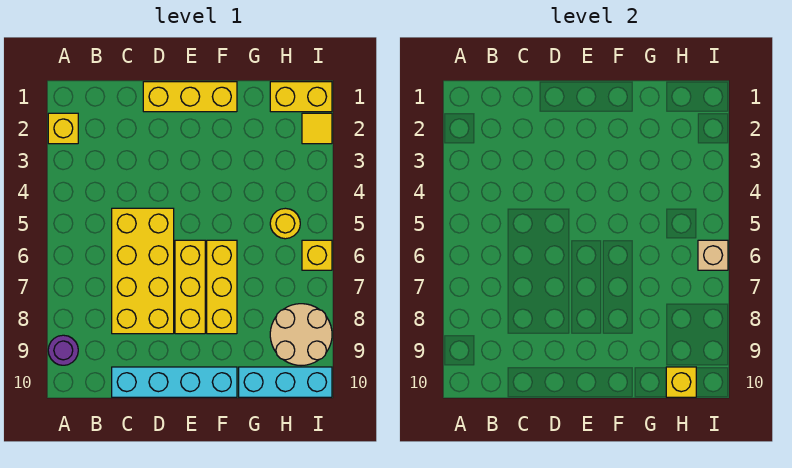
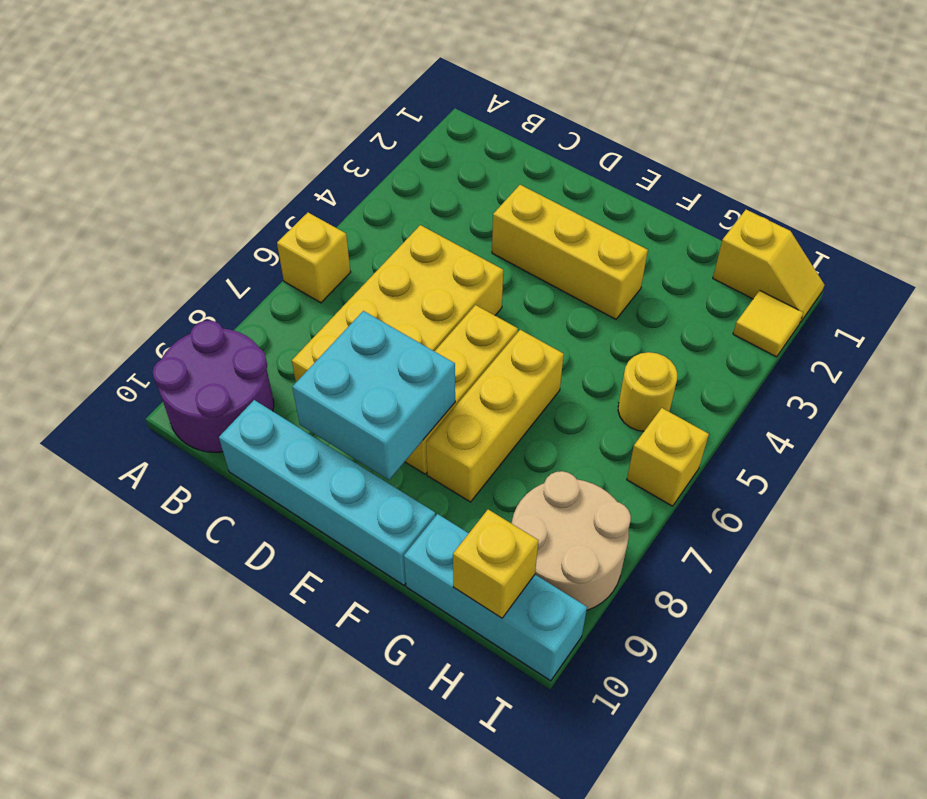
yellow brick A2 level 1 -> yellow brick A6 level 1
purple round brick A9 level 1 -> purple round brick A9:B10 level 1
yellow brick D1:F1 level 1 -> yellow brick D3:F3 level 1
none -> cyan brick D8:E9 level 2
yellow brick H1:I1 level 1 -> yellow slope H1:I1 level 1 top H
tan brick I6 level 2 -> none

